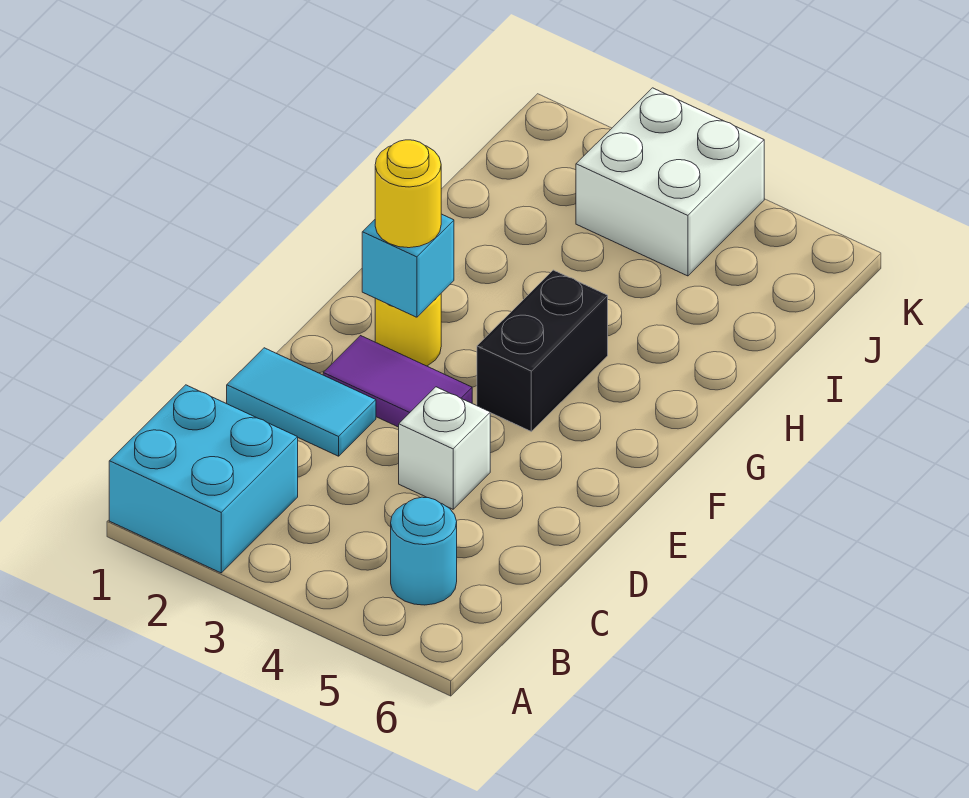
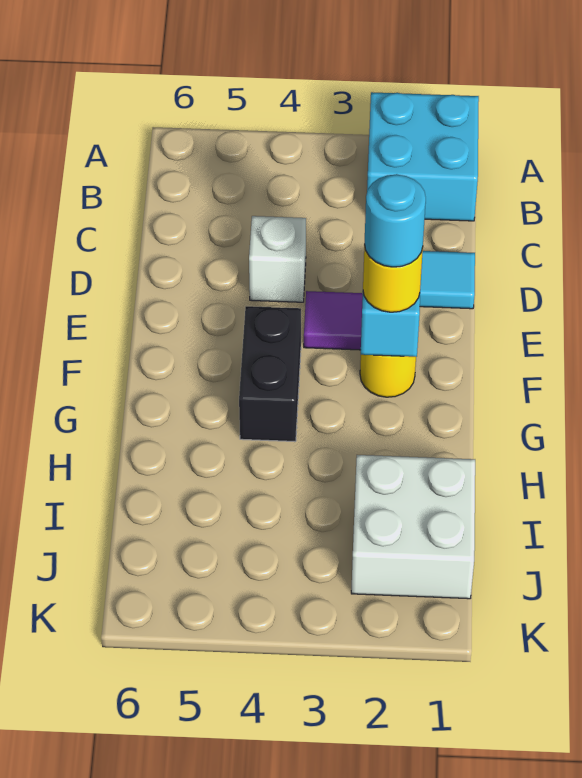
cyan round brick B5 level 1 -> cyan round brick F2 level 4
white brick J3:K4 level 1 -> white brick I1:J2 level 1

